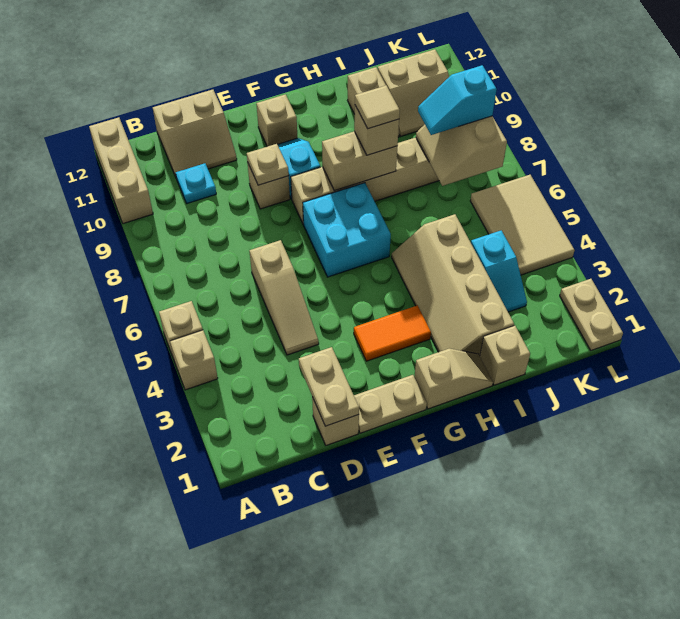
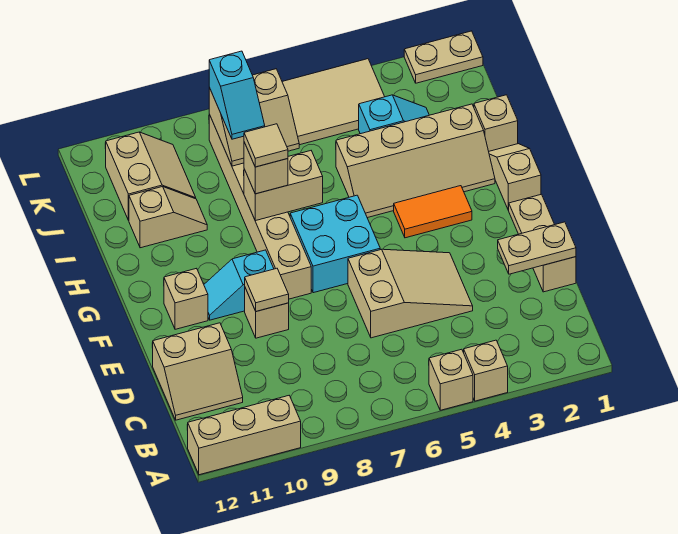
cyan plate C10 level 1 -> none
tan slope C11:D12 level 1 top 12 -> tan slope C11:D12 level 1 top D
tan slope D4:D6 level 1 top 6 -> tan slope D4:E6 level 1 top 6
tan plate E9 level 2 -> tan tile E9 level 2
orange tile F3:G3 level 1 -> orange tile G3:G4 level 1
tan brick G8:H8 level 2 -> tan brick H7:H8 level 2

